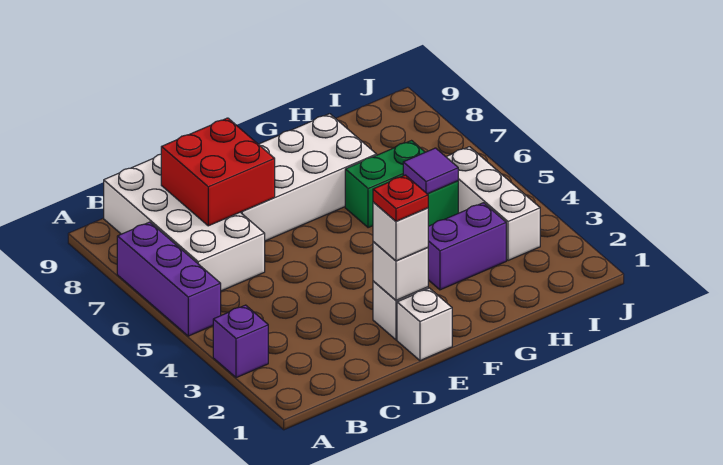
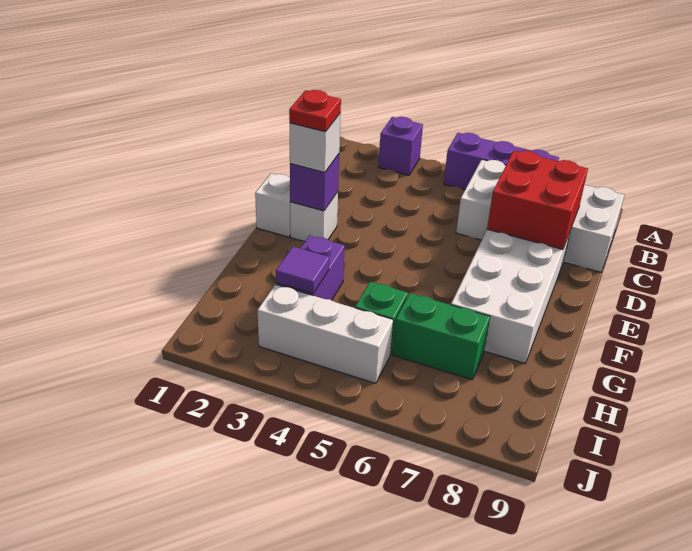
white brick E2 level 2 -> purple brick E2 level 2
green brick G6:H6 level 1 -> green brick H6:H7 level 1
purple tile H5 level 2 -> purple tile H3 level 2

